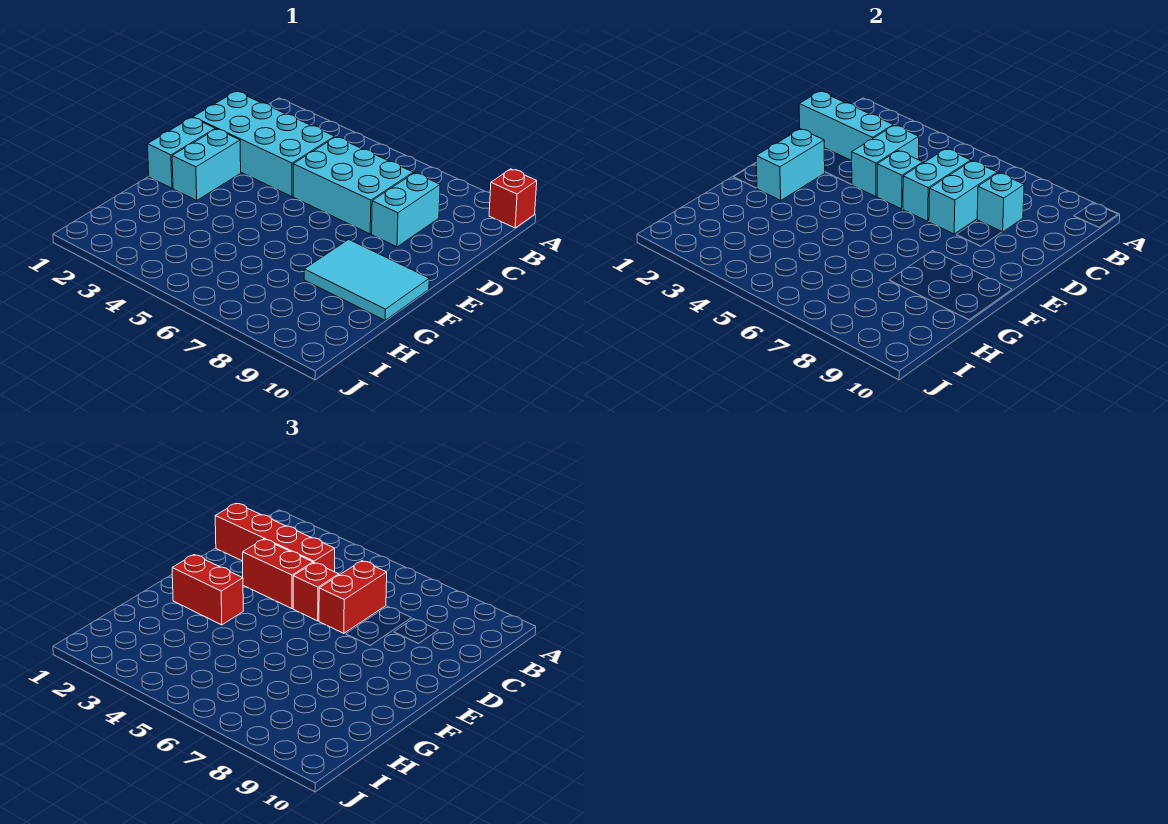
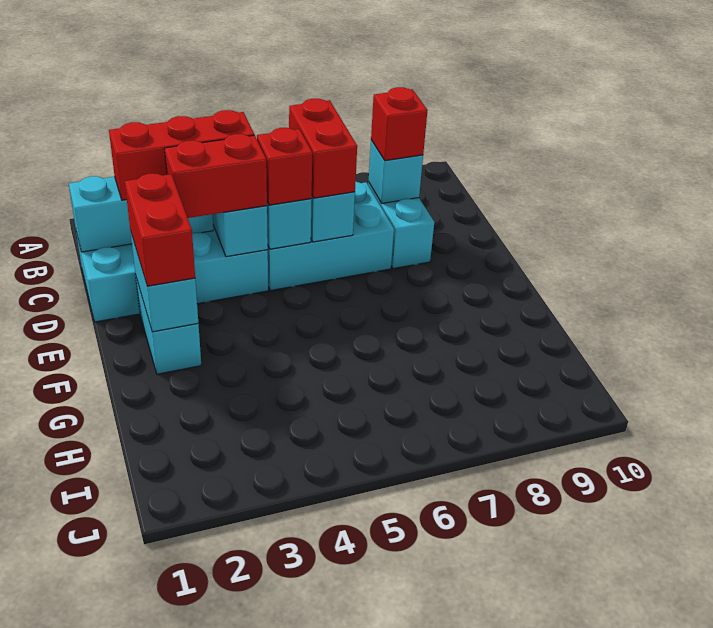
red brick A10 level 1 -> red brick C8 level 3
red brick C1:C4 level 3 -> red brick C2:C4 level 3
cyan brick C7:D7 level 2 -> none
cyan brick E1:F1 level 1 -> none
red brick F2:F3 level 3 -> red brick E2:F2 level 3
cyan tile F8:G10 level 1 -> none

